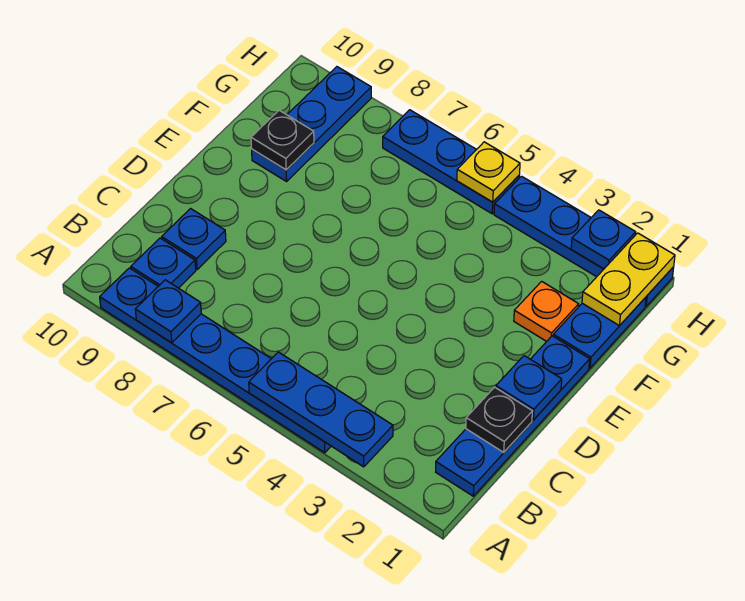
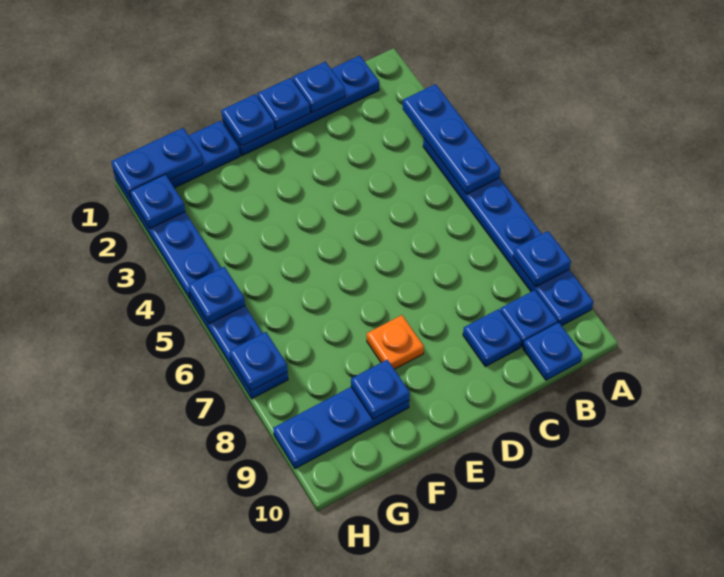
none -> blue plate B10 level 1
black plate C1 level 2 -> blue plate C1 level 2
none -> blue plate E1 level 2
orange plate F2 level 1 -> orange plate E8 level 1
black plate F9 level 2 -> blue plate F9 level 2
yellow plate G1:H1 level 2 -> blue plate G1:H1 level 2
yellow plate H5 level 2 -> blue plate H5 level 2
none -> blue plate H7 level 2

